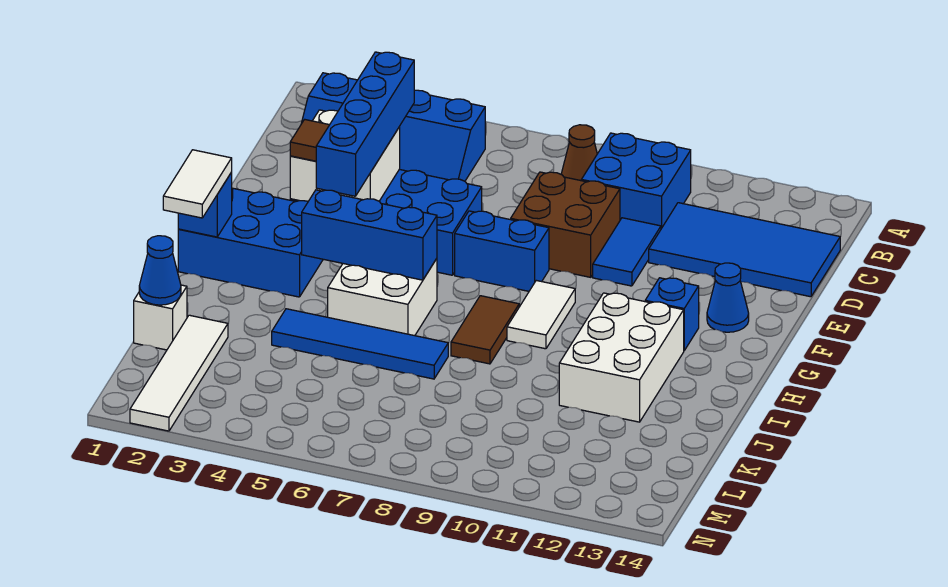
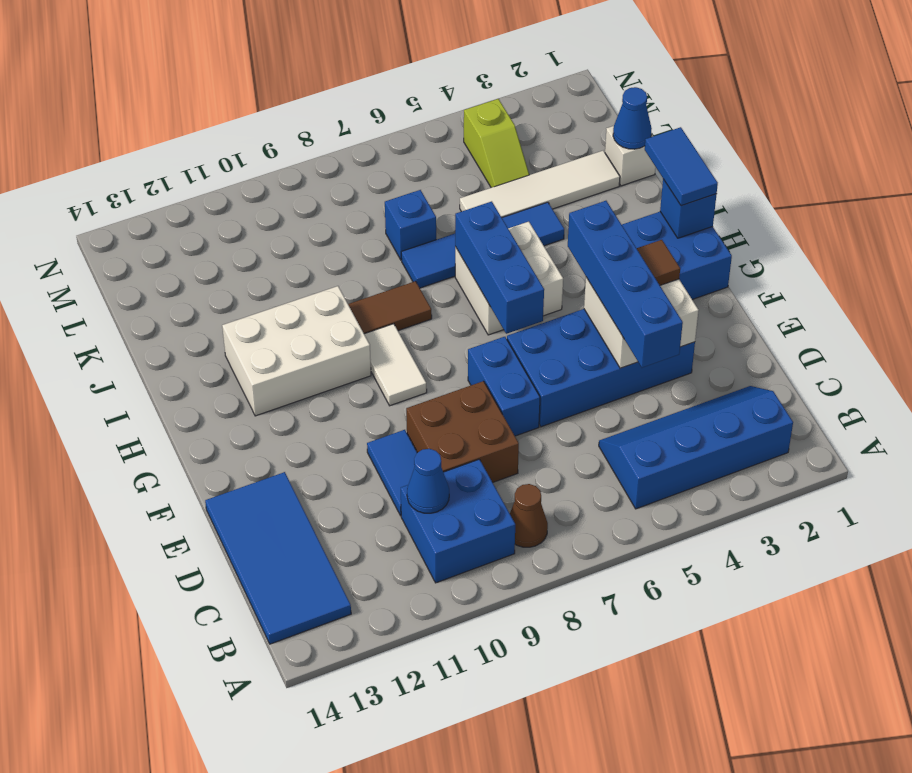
blue tile C11:D14 level 1 -> blue tile B13:E14 level 1
blue brick F7:F8 level 1 -> blue brick E7:F7 level 1
blue cone F13 level 1 -> blue cone C10 level 2
blue brick G12 level 1 -> blue brick K7 level 1
white tile H1:I1 level 3 -> blue tile H1:I1 level 3
blue brick H4:H6 level 2 -> blue brick G6:I6 level 2
brown tile H8:I8 level 1 -> brown tile I8:I9 level 1
white brick H11:J12 level 1 -> white brick H10:I12 level 1
white tile K2:N2 level 1 -> white tile K2:K5 level 1
none -> lime slope L4:M4 level 1 top M

